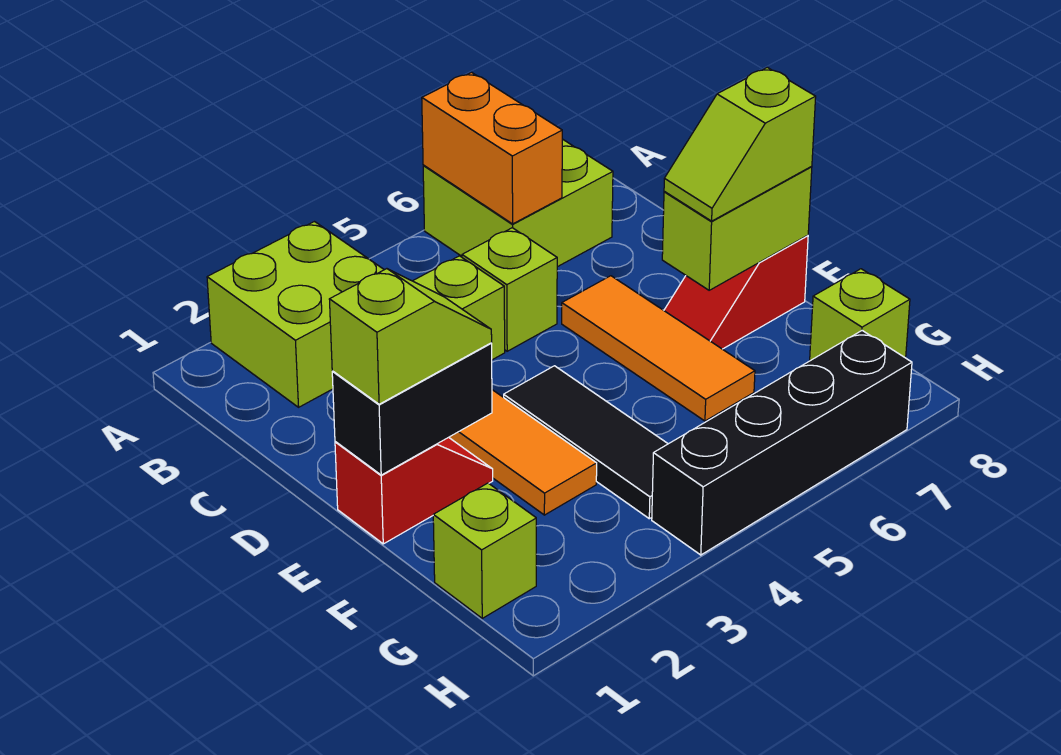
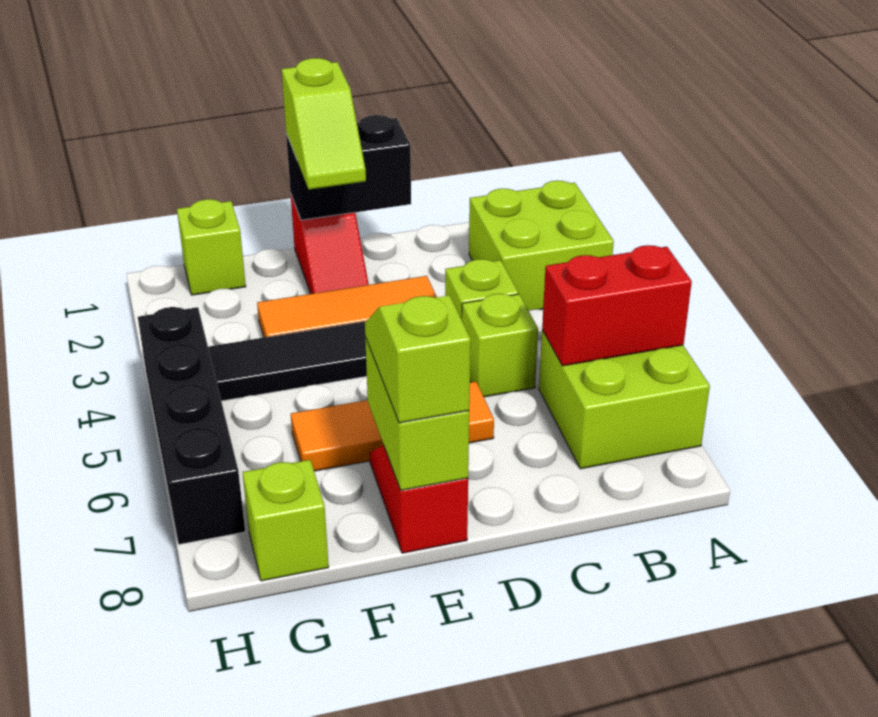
orange brick A6:B6 level 2 -> red brick A6:B6 level 2
black brick E1:E2 level 2 -> black brick D1:E1 level 2

